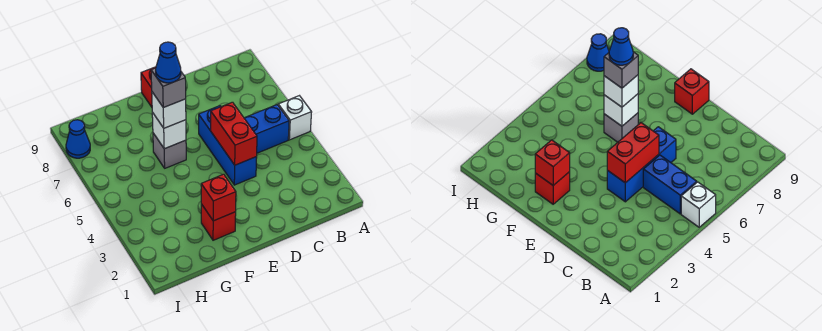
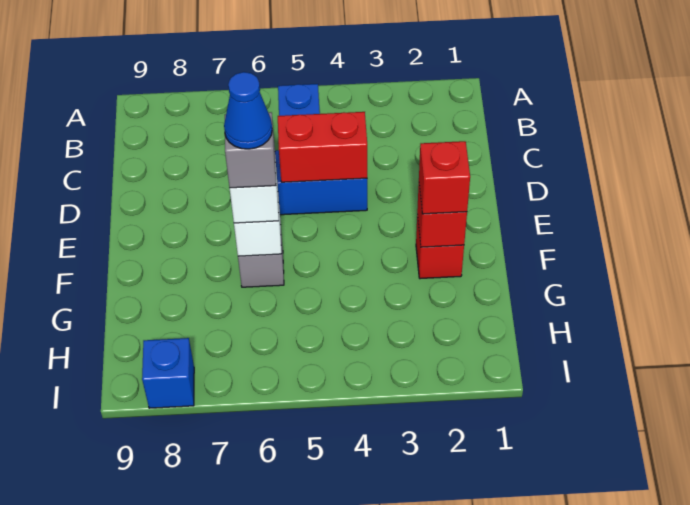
white brick A5 level 1 -> none
red brick E9 level 1 -> red brick F2 level 3
blue cone I8 level 1 -> blue brick I8 level 1

